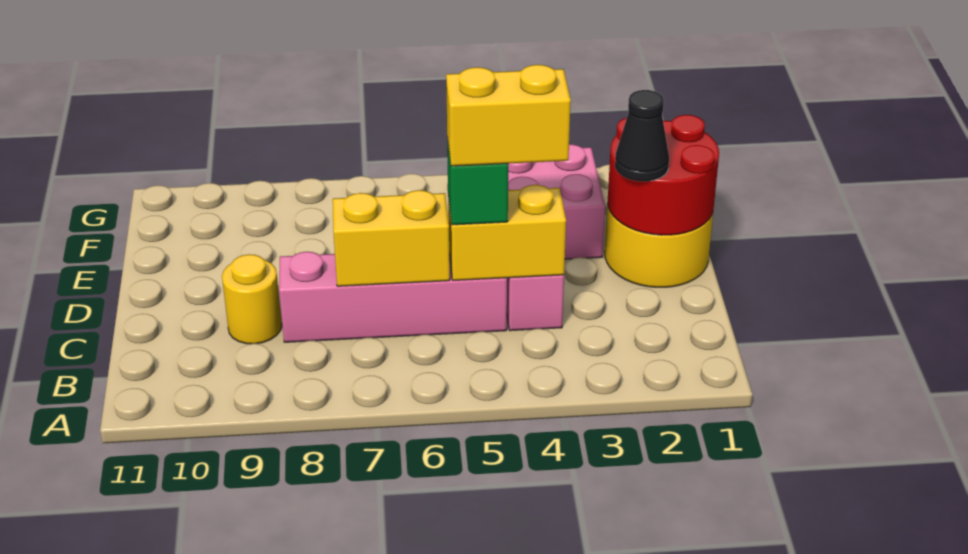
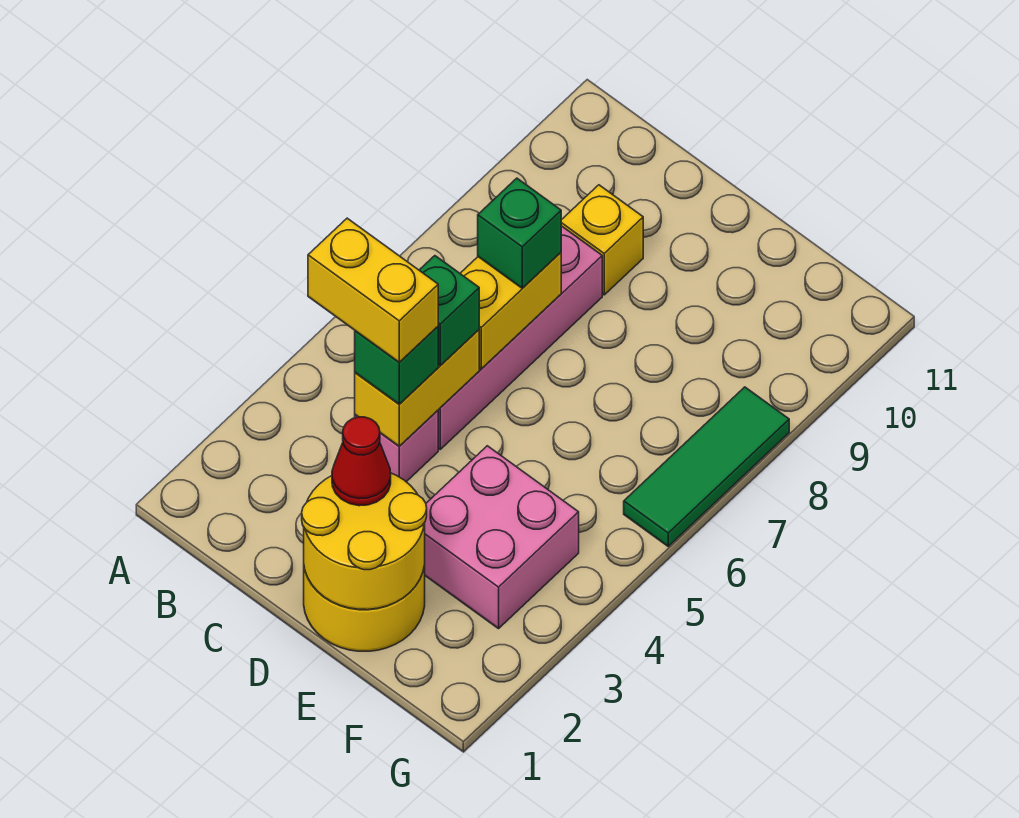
none -> green brick C4 level 3
yellow brick C4:C5 level 4 -> yellow brick B4:C4 level 4
none -> green brick C7 level 3
yellow round brick C9 level 1 -> yellow brick C9 level 1
red round brick D1:E2 level 2 -> yellow round brick D1:E2 level 2
black cone D2 level 3 -> red cone D2 level 3
none -> green tile G6:G8 level 1

